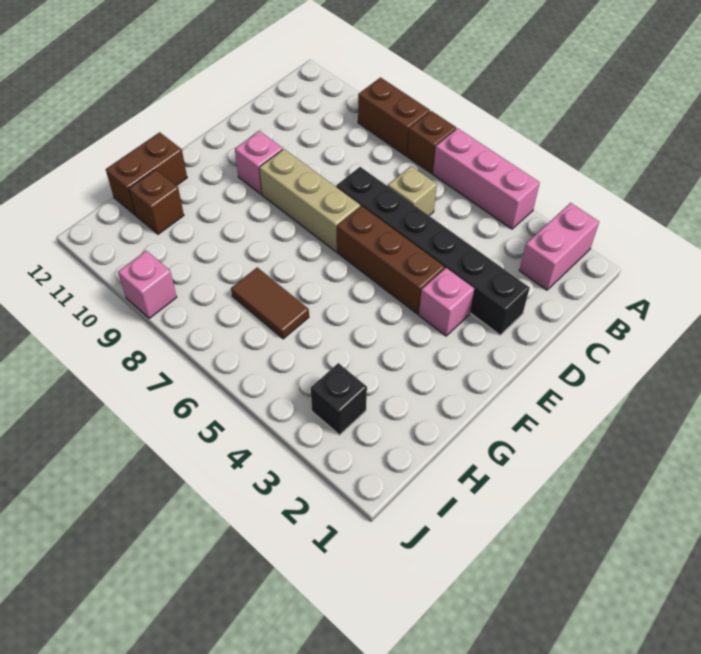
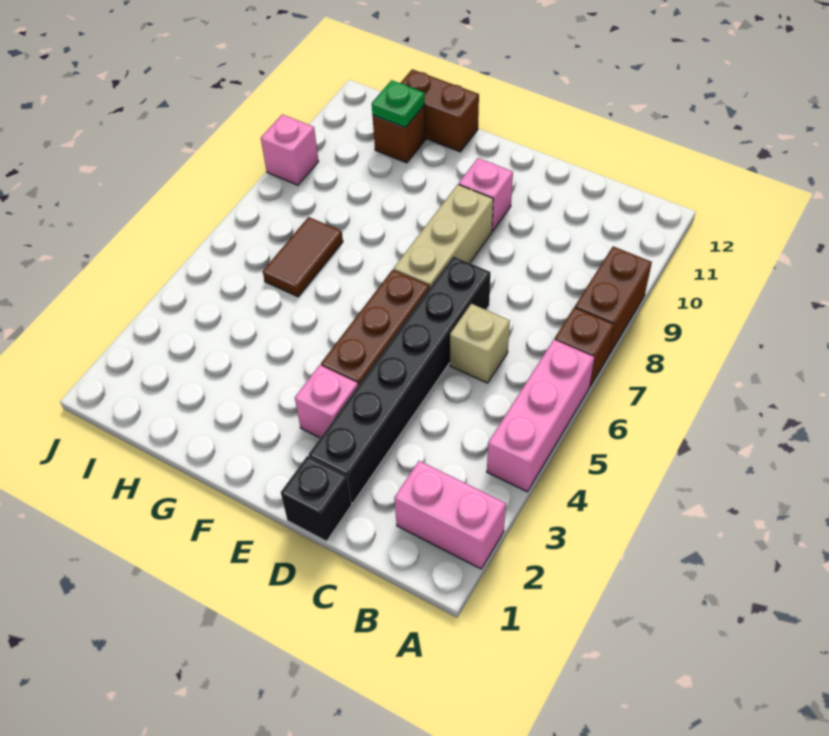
none -> green plate H11 level 2
black brick I3 level 1 -> black brick D1 level 1

